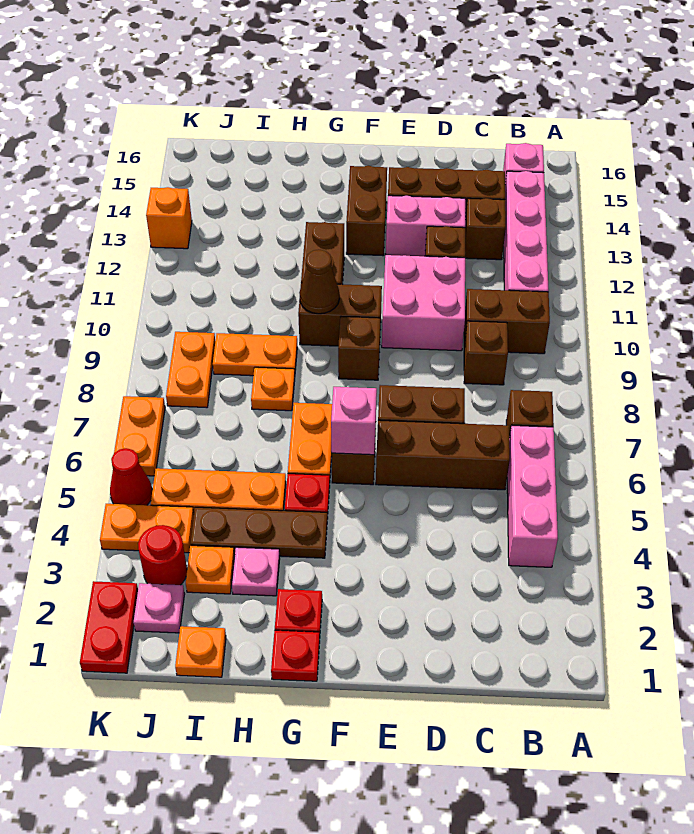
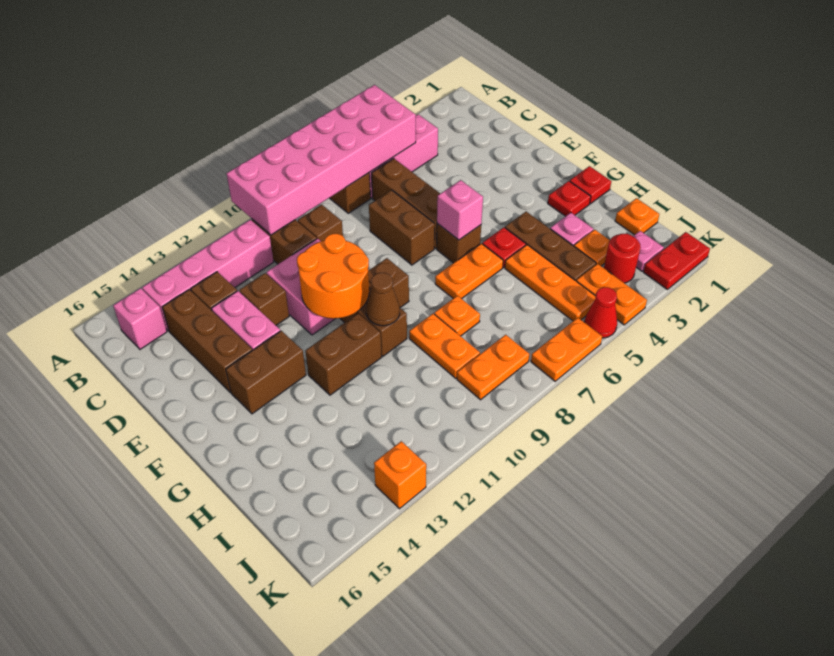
none -> pink brick A5:B10 level 2
none -> orange round brick E10:F11 level 2

